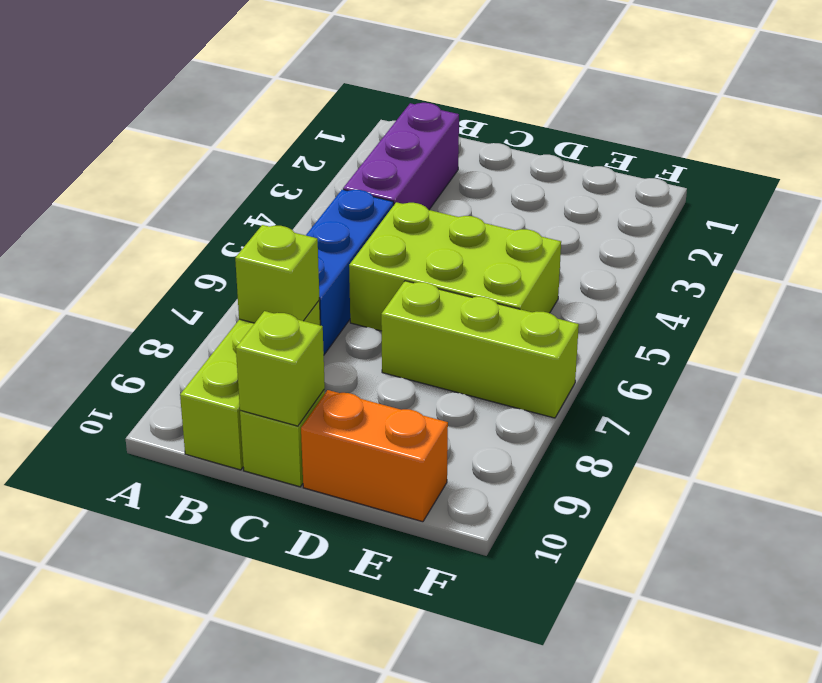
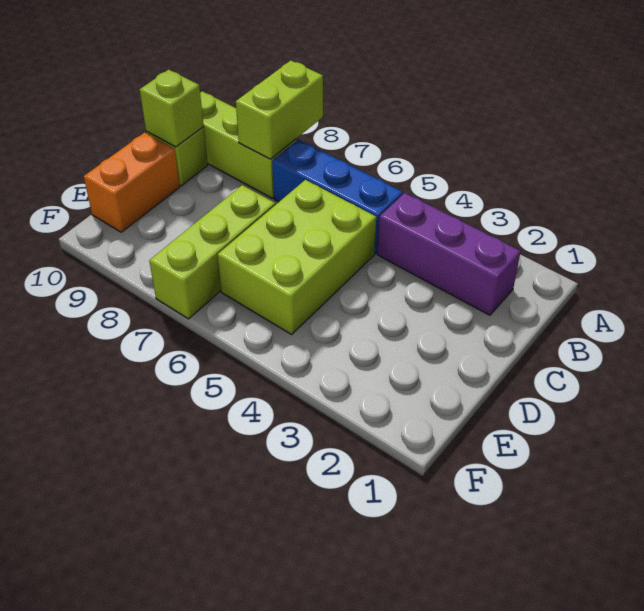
lime brick B8 level 2 -> lime brick A8:B8 level 2

